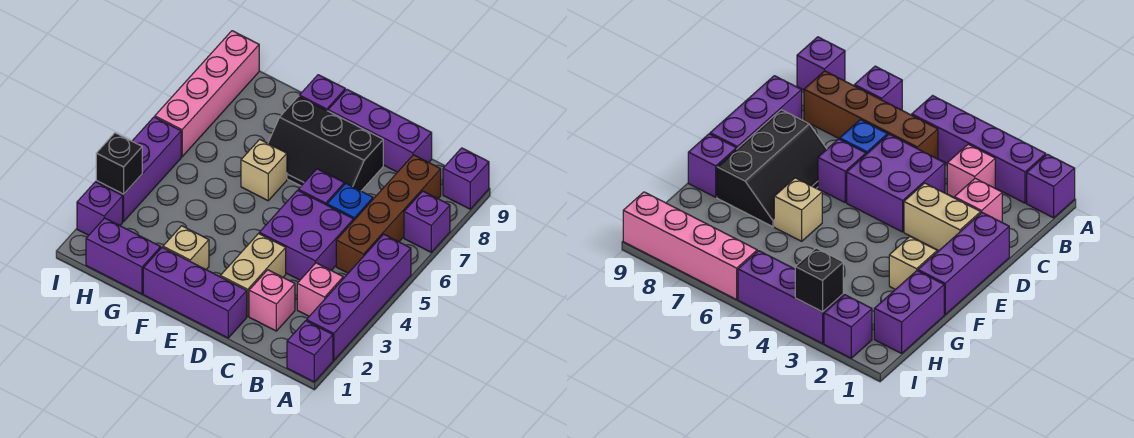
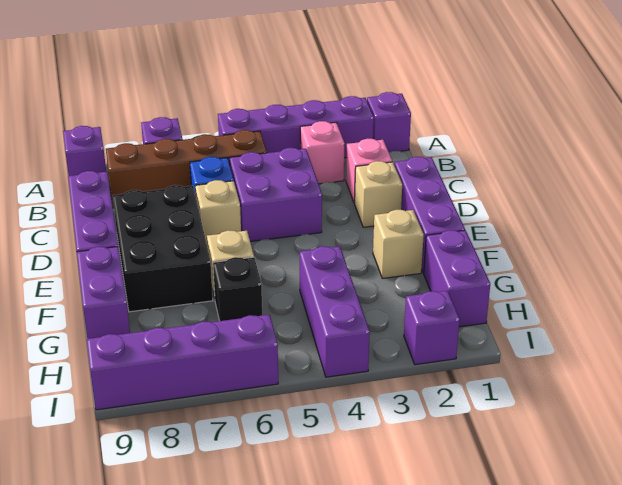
tan brick D2:D3 level 1 -> tan brick D2 level 1
purple brick D6 level 1 -> tan brick D6 level 1
black slope D7:F8 level 1 top 8 -> black brick D7:F8 level 1
purple brick F9 level 1 -> purple brick F9:G9 level 1
purple brick I3:I5 level 1 -> purple brick G4:I4 level 1
black brick I3 level 2 -> black brick G6 level 1
pink brick I6:I9 level 1 -> purple brick I6:I9 level 1

